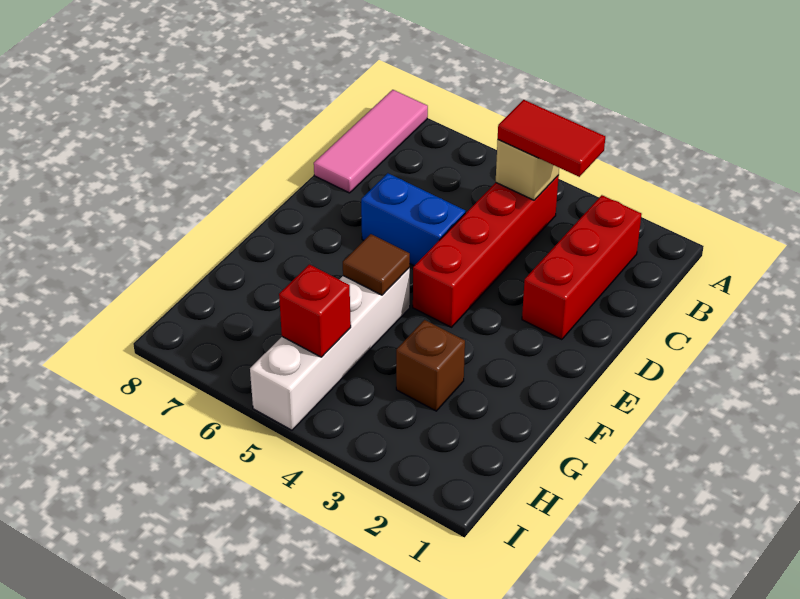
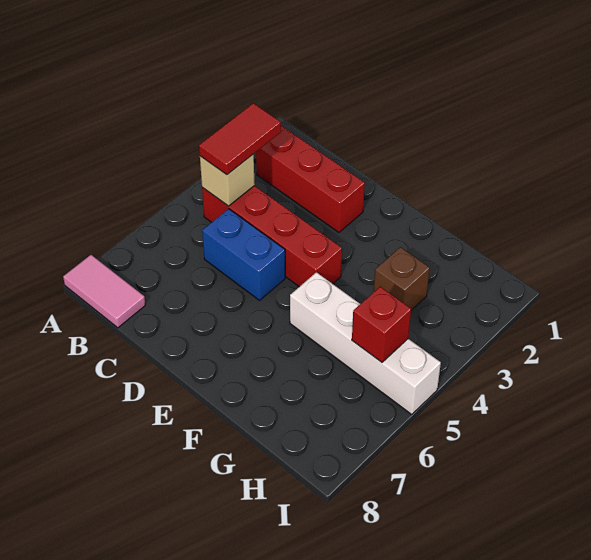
pink tile A8:C8 level 1 -> pink tile A8:B8 level 1
blue brick D5:D6 level 1 -> blue brick C5:D5 level 1
brown tile F5 level 2 -> none

